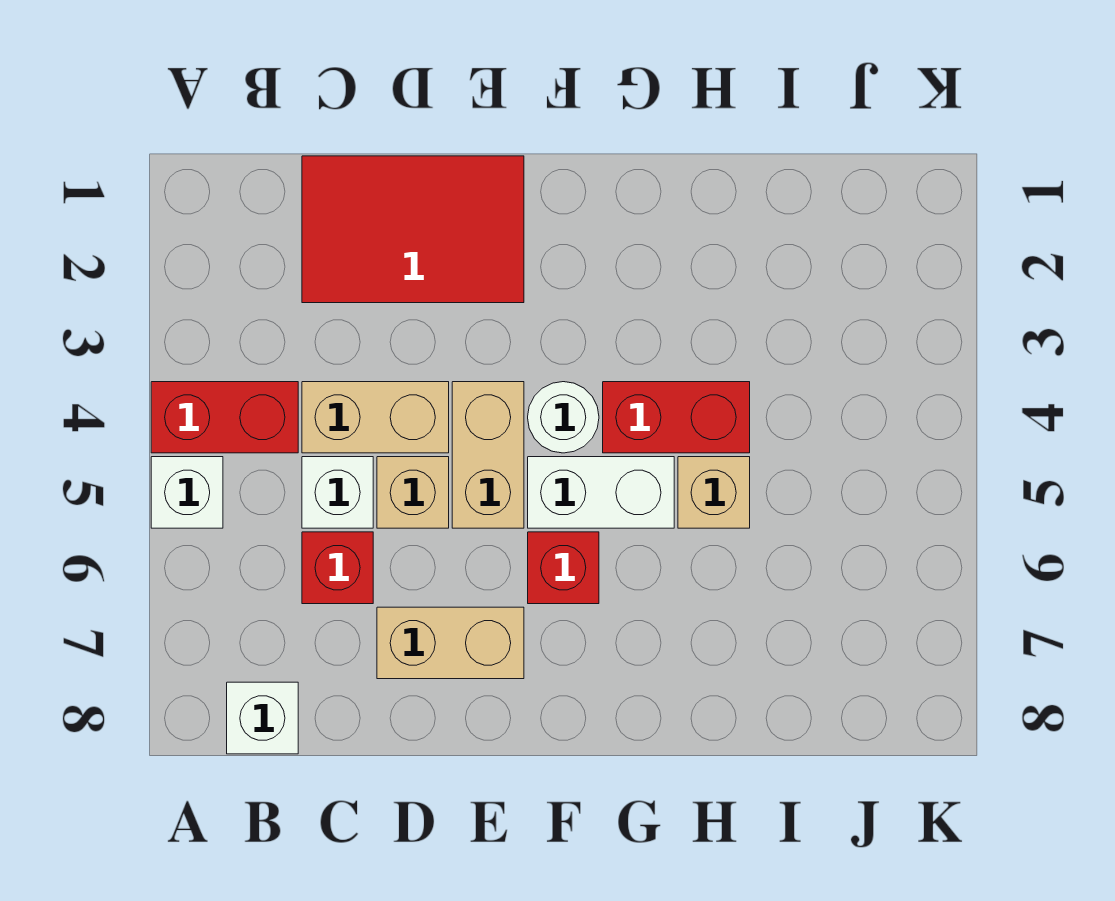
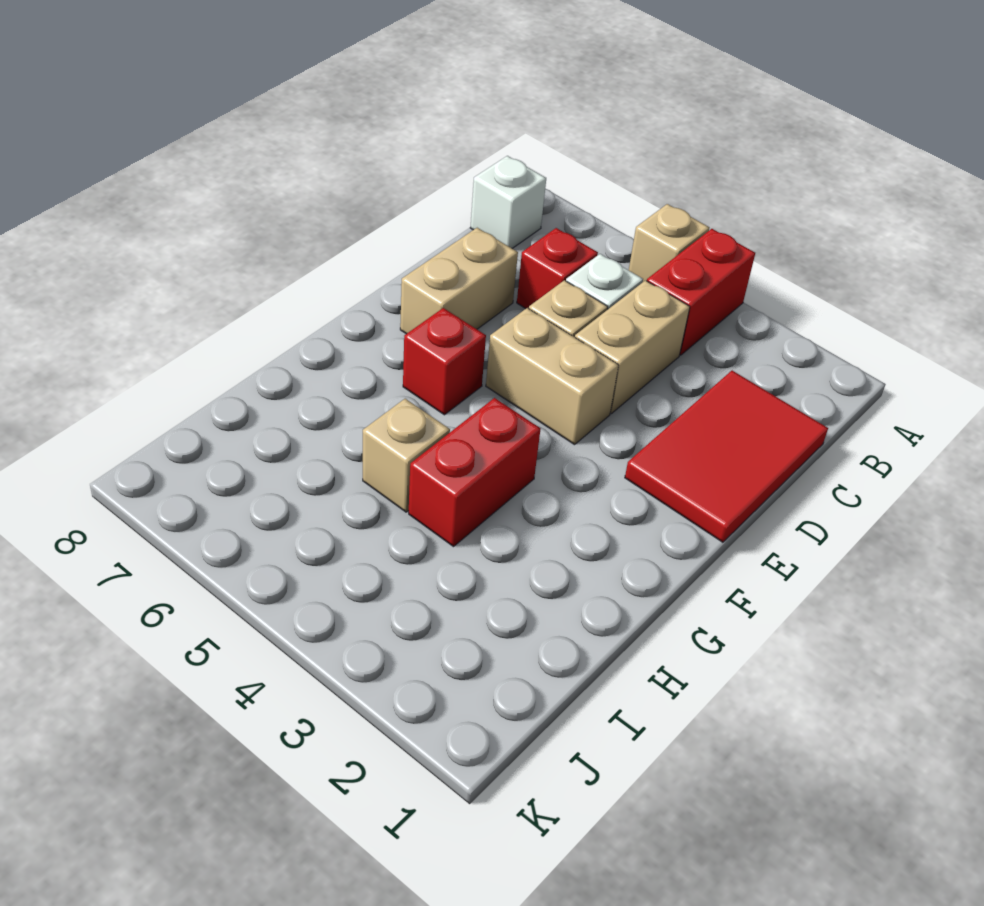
white brick A5 level 1 -> tan brick A5 level 1
white round brick F4 level 1 -> none
white brick F5:G5 level 1 -> none

